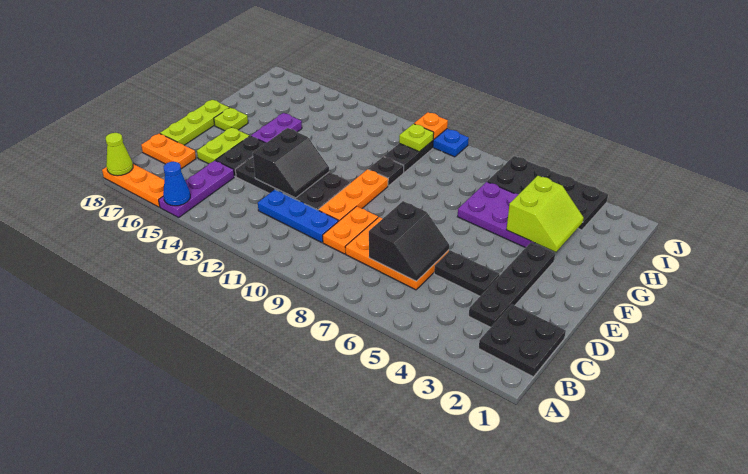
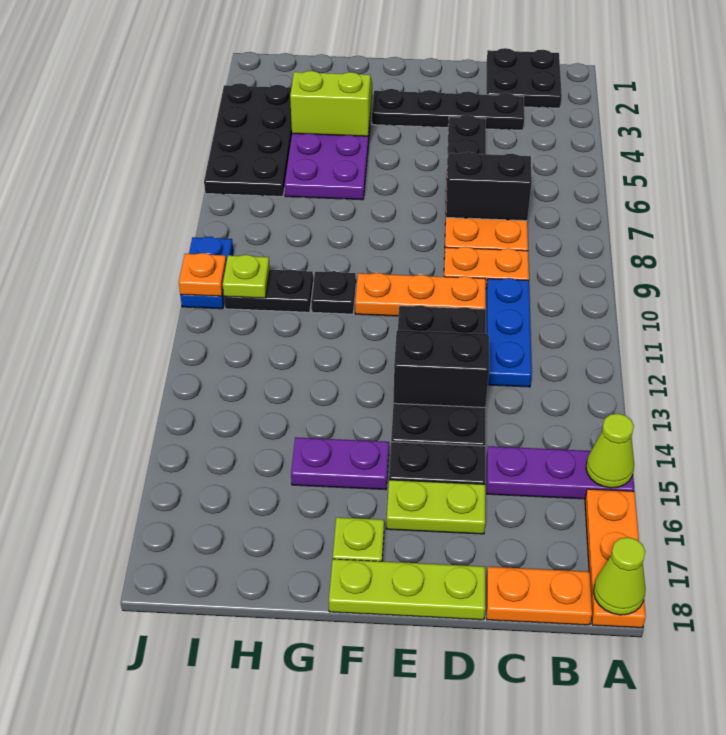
blue cone A15 level 2 -> lime cone A15 level 2
orange plate C17:C18 level 1 -> orange plate B18:C18 level 1

